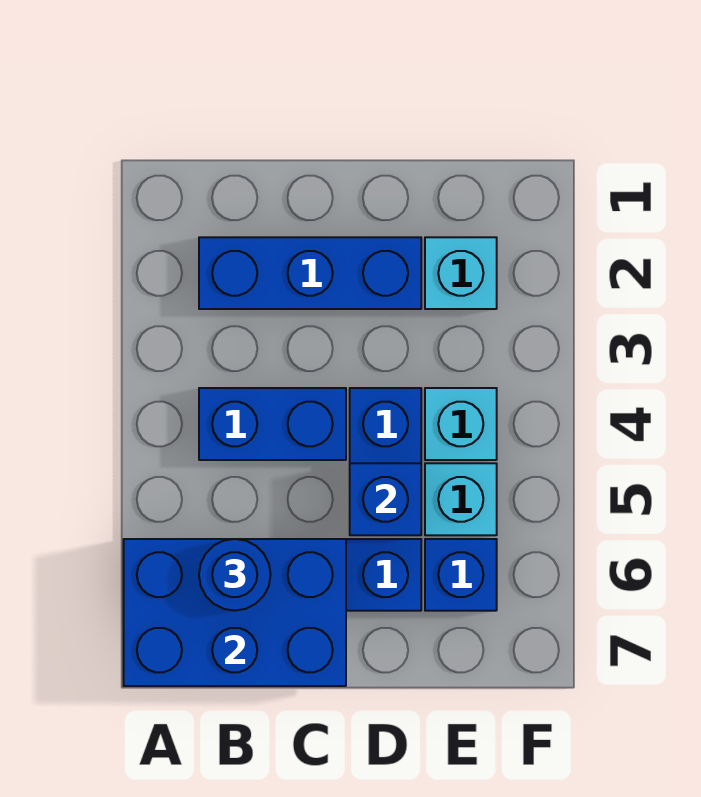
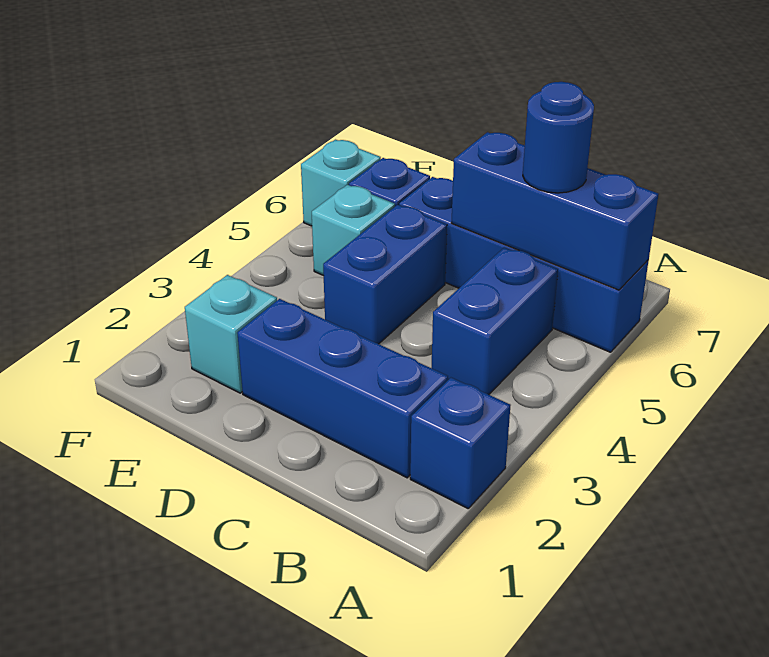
blue brick A6:C7 level 2 -> blue brick A6:C6 level 2
blue brick B4:C4 level 1 -> blue brick B4:B5 level 1
blue brick D5 level 2 -> blue brick A2 level 1
cyan brick E4 level 1 -> cyan brick F6 level 1

